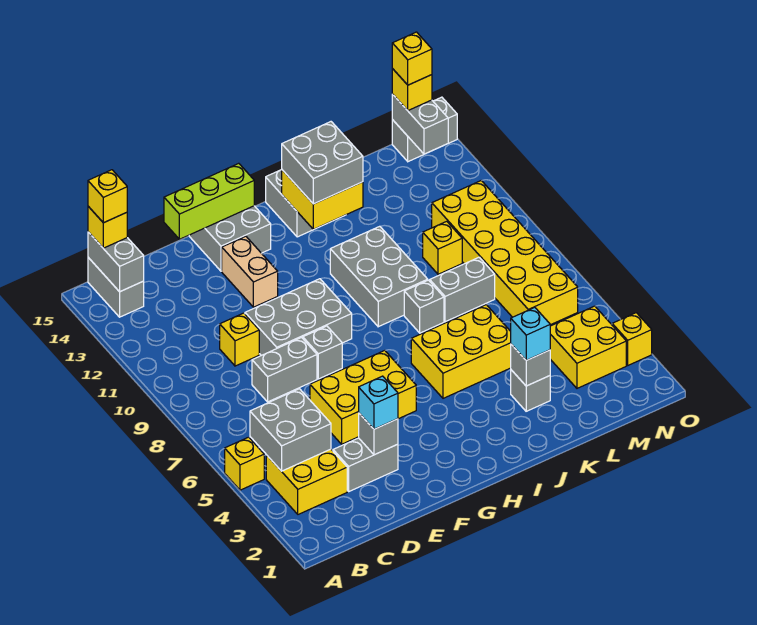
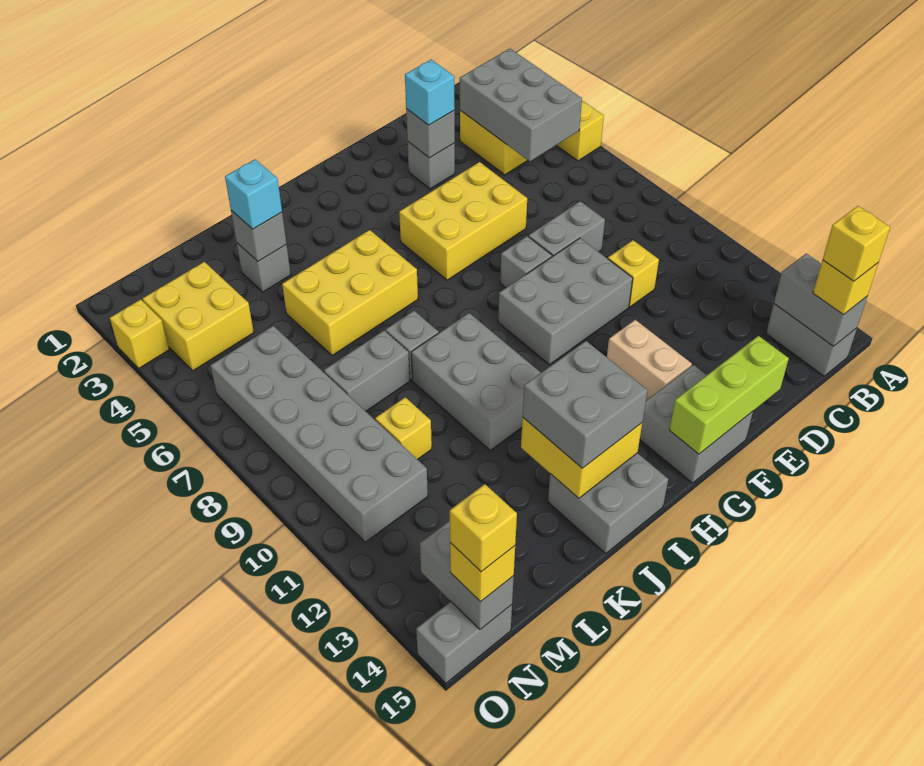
grey brick B4:C5 level 2 -> grey brick B3:C5 level 2
grey brick D3:E3 level 1 -> grey brick E3 level 1
yellow brick M6:N11 level 1 -> grey brick M6:N11 level 1

